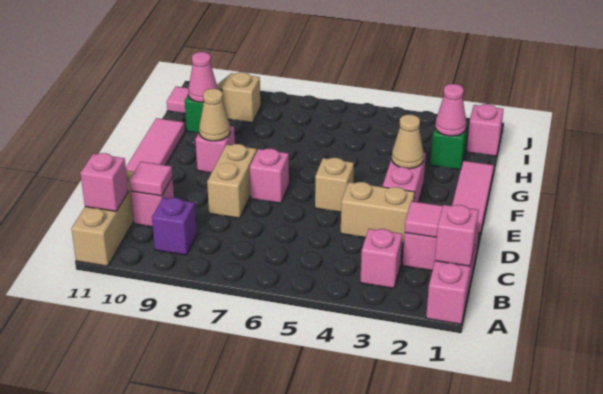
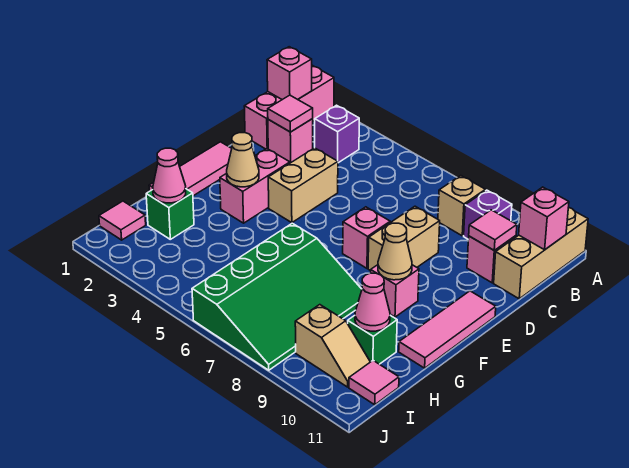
pink brick B3 level 1 -> purple brick B3 level 1
tan brick D3:D4 level 1 -> tan brick D4:E4 level 1
tan brick E5 level 1 -> tan brick B8 level 1
none -> green slope G6:J8 level 1 top 6
pink brick I1 level 1 -> pink tile I1 level 1

